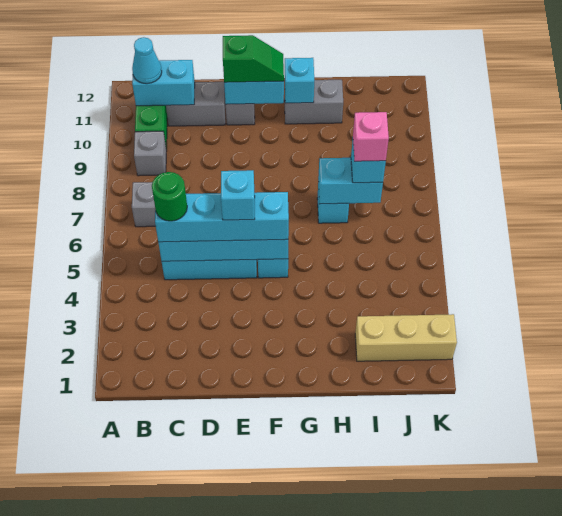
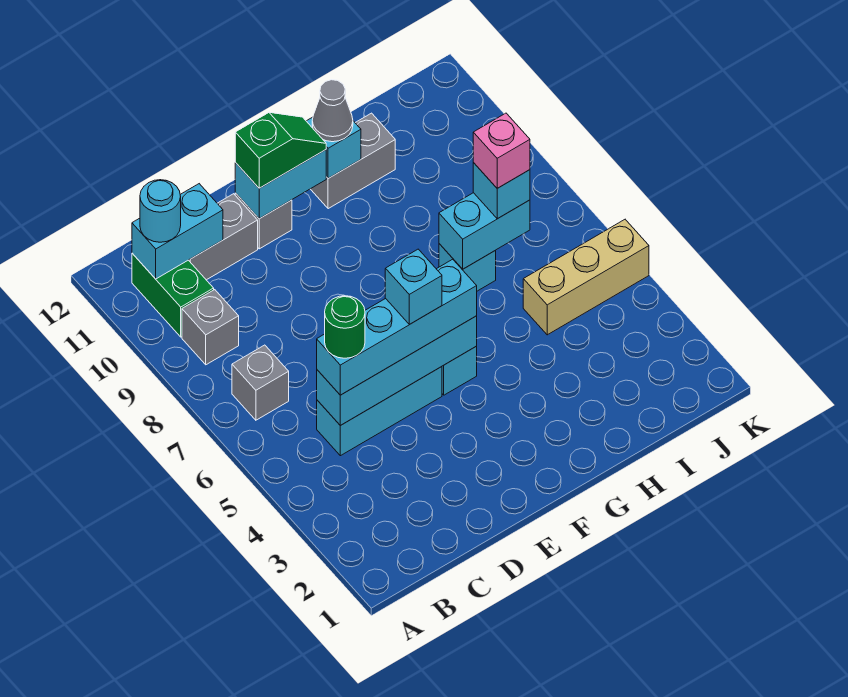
cyan cone B11 level 3 -> cyan round brick B11 level 3
none -> grey cone G11 level 3
tan brick I2:K2 level 1 -> tan brick I5:K5 level 1

